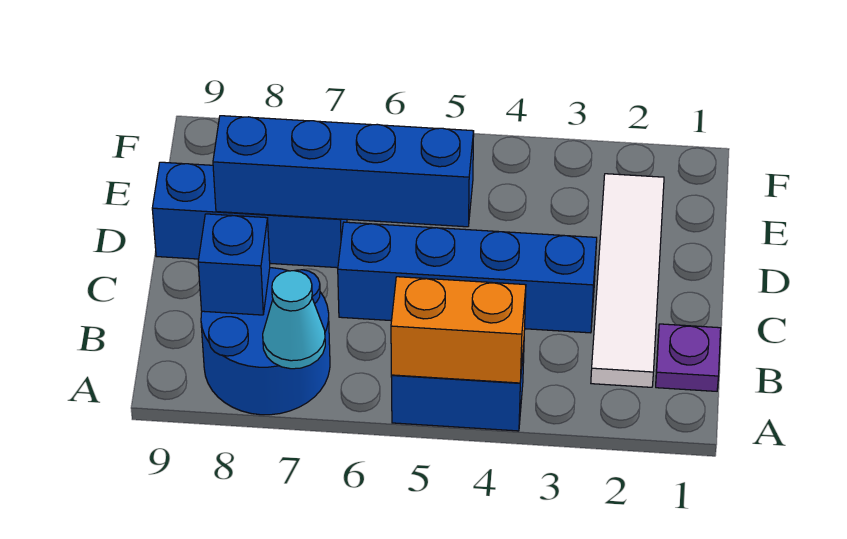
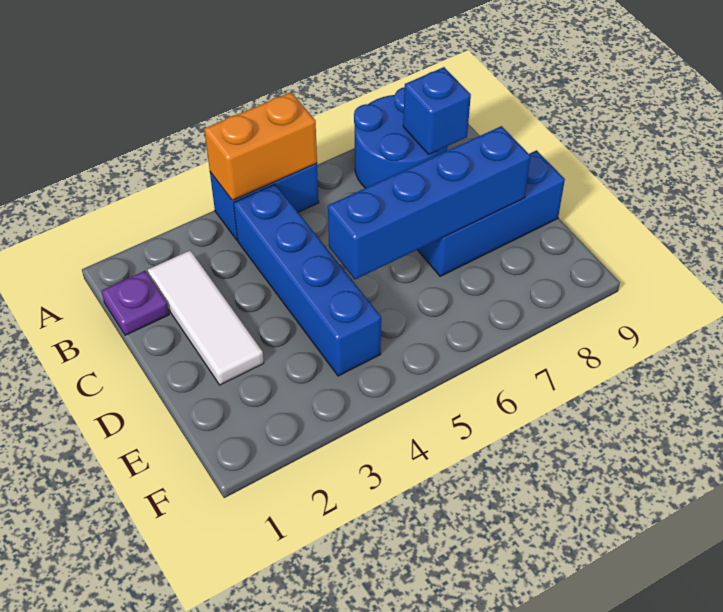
cyan cone A7 level 2 -> none
white tile B2:E2 level 1 -> white tile B2:D2 level 1
blue brick C3:C6 level 1 -> blue brick B4:E4 level 1

